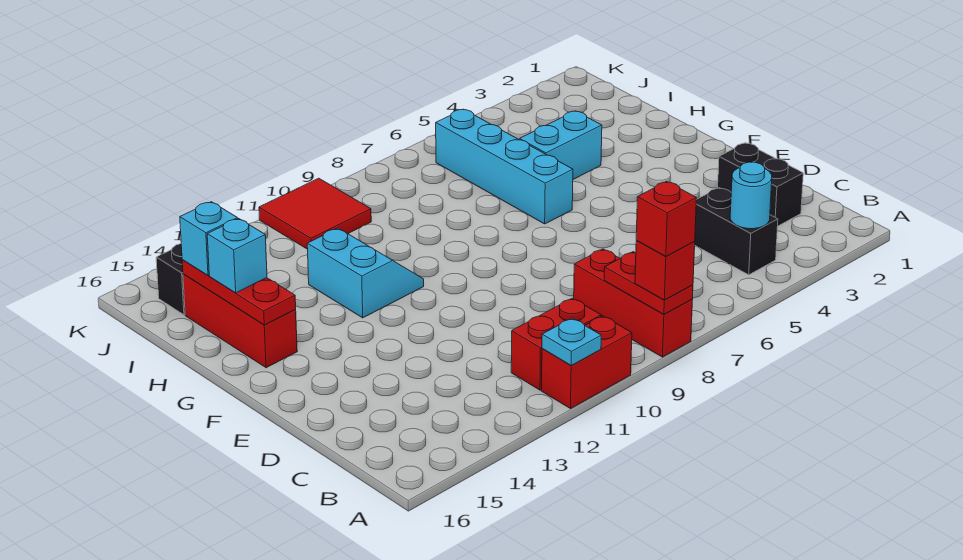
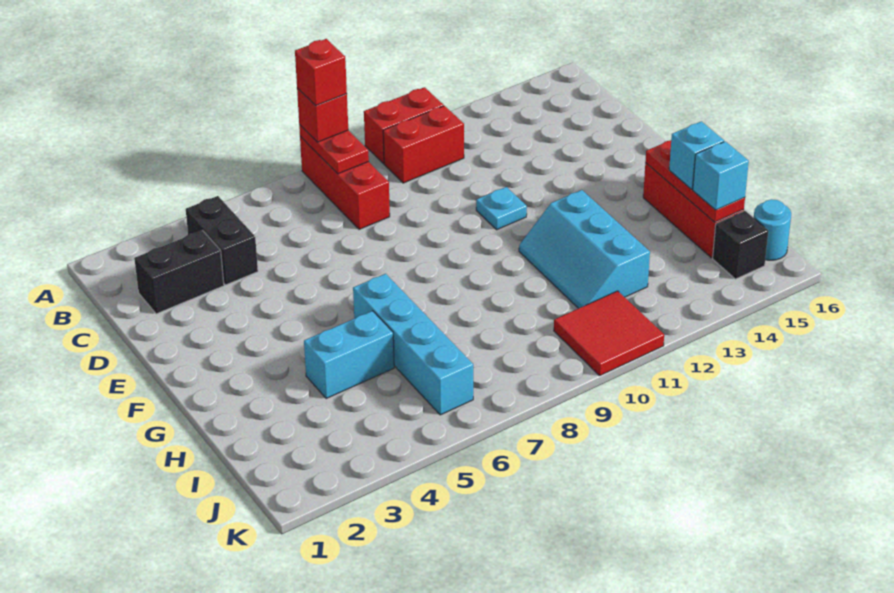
cyan plate A11 level 2 -> cyan plate E11 level 1
cyan round brick B4 level 2 -> cyan round brick J16 level 1
black brick C2:D2 level 1 -> black brick C2:C3 level 1
cyan slope G11:H12 level 1 top 12 -> cyan slope G11:I12 level 1 top 12

